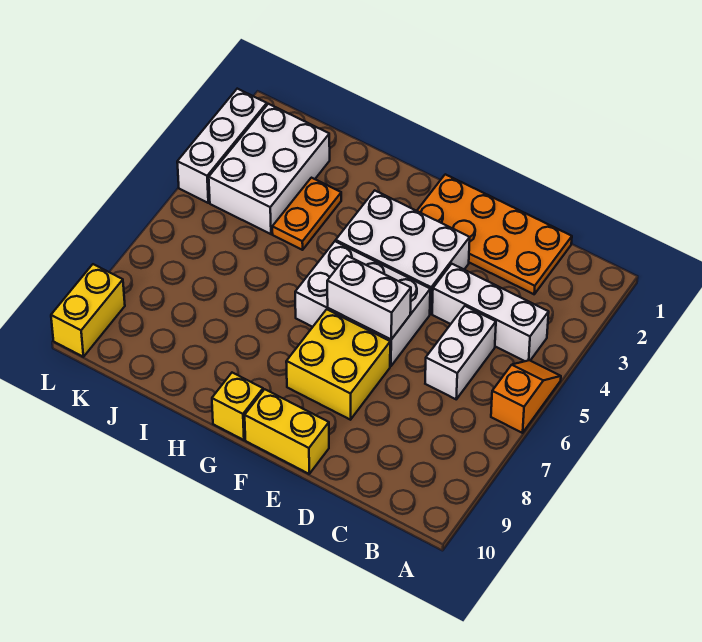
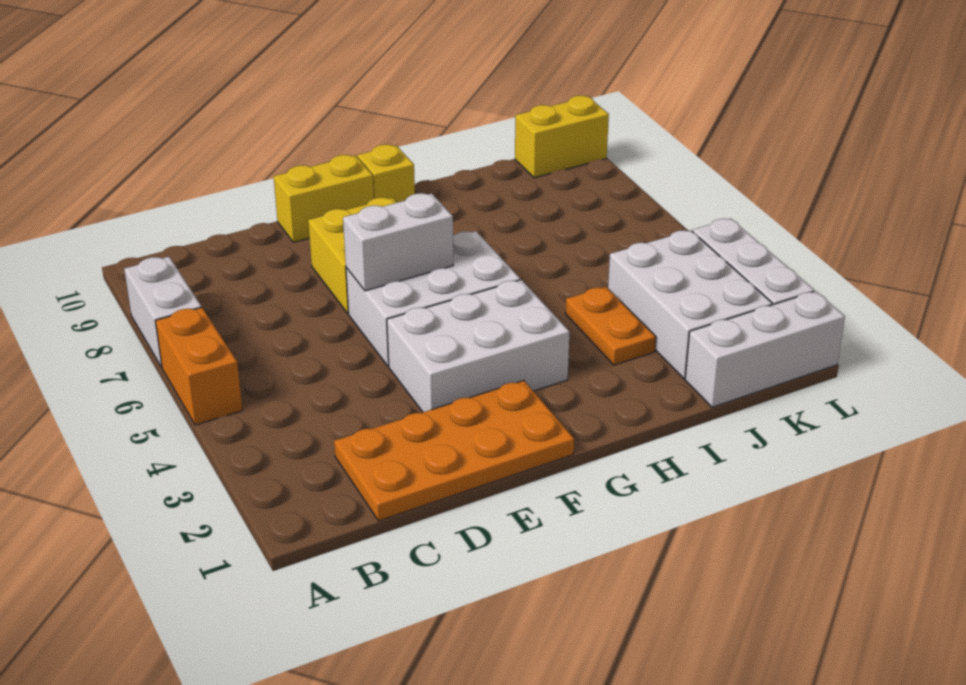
orange slope A5:A6 level 1 top 6 -> orange brick A5:A6 level 1
white brick B4:D4 level 1 -> white brick J1:L1 level 1
white brick C5:C6 level 1 -> white brick A7:A8 level 1
yellow brick L9:L10 level 1 -> yellow brick K10:L10 level 1

